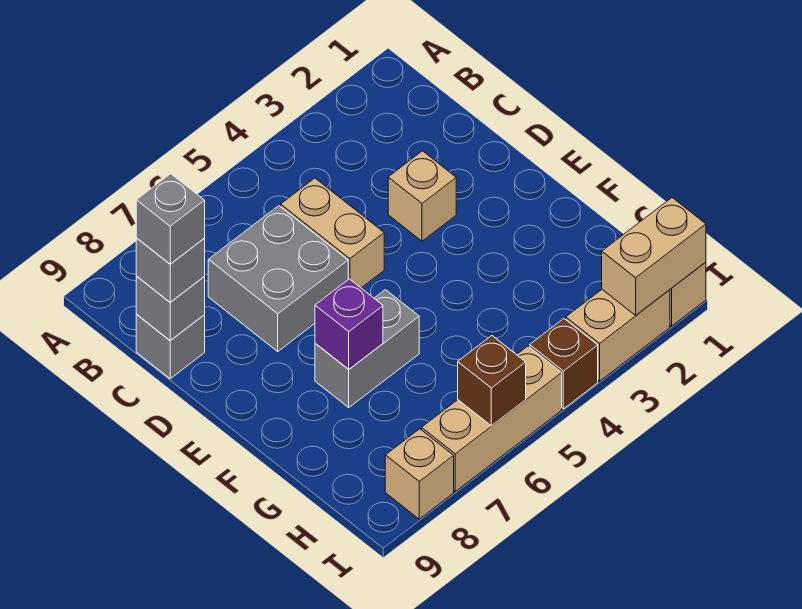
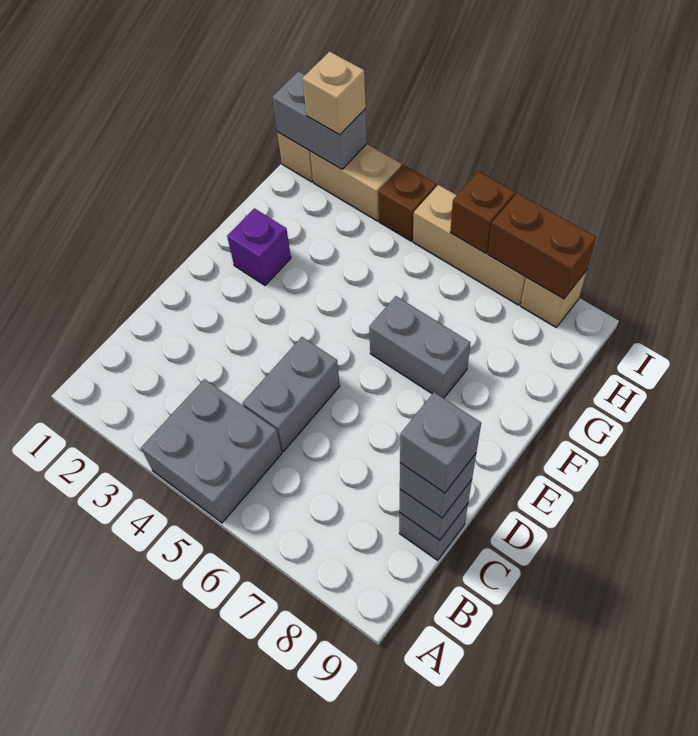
tan brick C5:D5 level 1 -> grey brick C5:D5 level 1
grey brick C6:D7 level 1 -> grey brick A4:B5 level 1
tan brick D3 level 1 -> tan brick I2 level 3
purple brick F7 level 2 -> purple brick F2 level 1
tan brick I1:I2 level 2 -> grey brick I1:I2 level 2
none -> brown brick I7:I8 level 2

